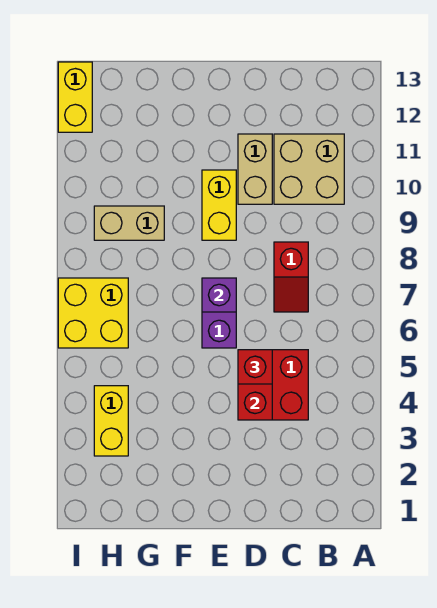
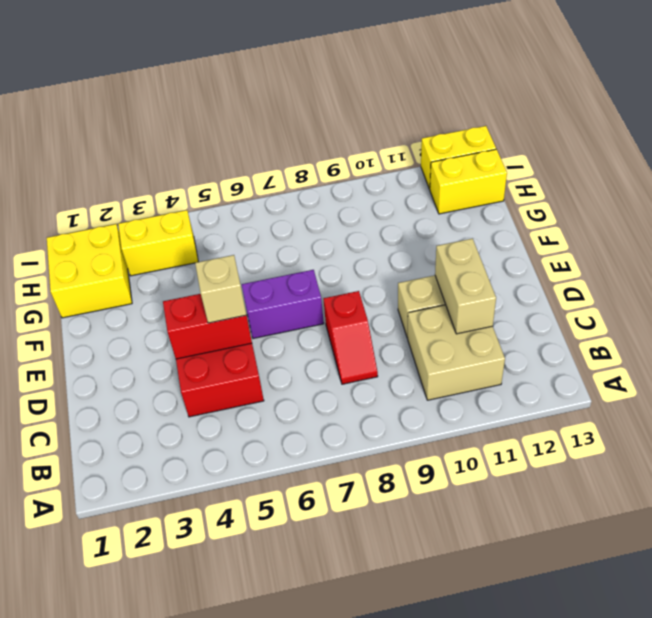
red slope C7:C8 level 1 top 8 -> red slope C8:D8 level 1 top D
red brick D5 level 3 -> tan brick D5 level 3
purple brick E7 level 2 -> none
yellow brick E9:E10 level 1 -> yellow brick H12:H13 level 1
tan brick G9:H9 level 1 -> tan brick C11:D11 level 2
yellow brick H6:I7 level 1 -> yellow brick G1:H2 level 1

